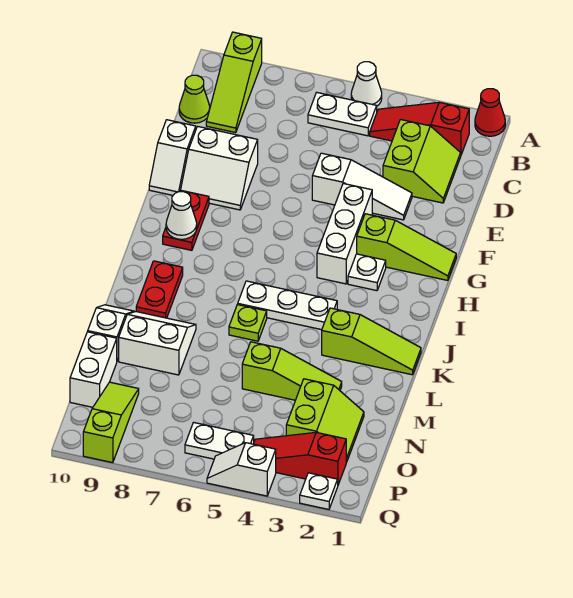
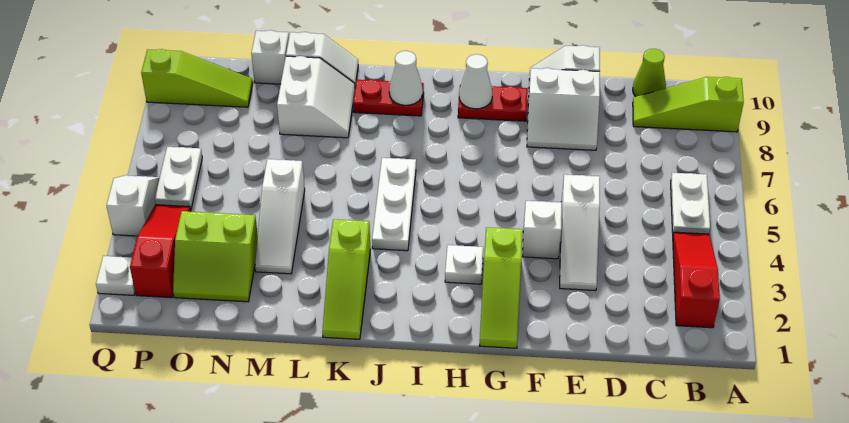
red cone A1 level 1 -> none
white cone A5 level 1 -> white cone J9 level 2
lime slope C2:D3 level 1 top 3 -> none
white slope E8:F9 level 1 top E -> white slope E8:F9 level 1 top 9
white brick F4:H4 level 1 -> white brick F4 level 1
lime plate K6 level 1 -> none
lime slope M3:M5 level 1 top 5 -> white slope M3:M5 level 1 top 5
white brick N10:O10 level 1 -> white brick N10 level 1

